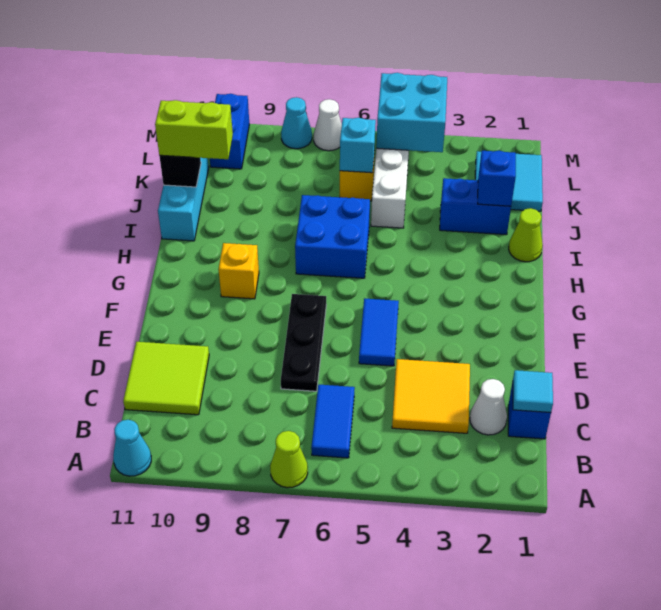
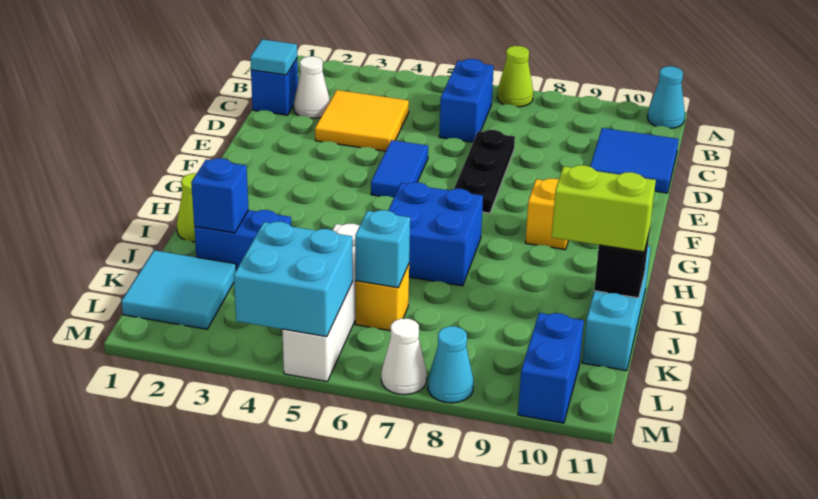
blue tile B6:C6 level 1 -> blue brick B6:C6 level 1
lime tile C10:D11 level 1 -> blue tile C10:D11 level 1

